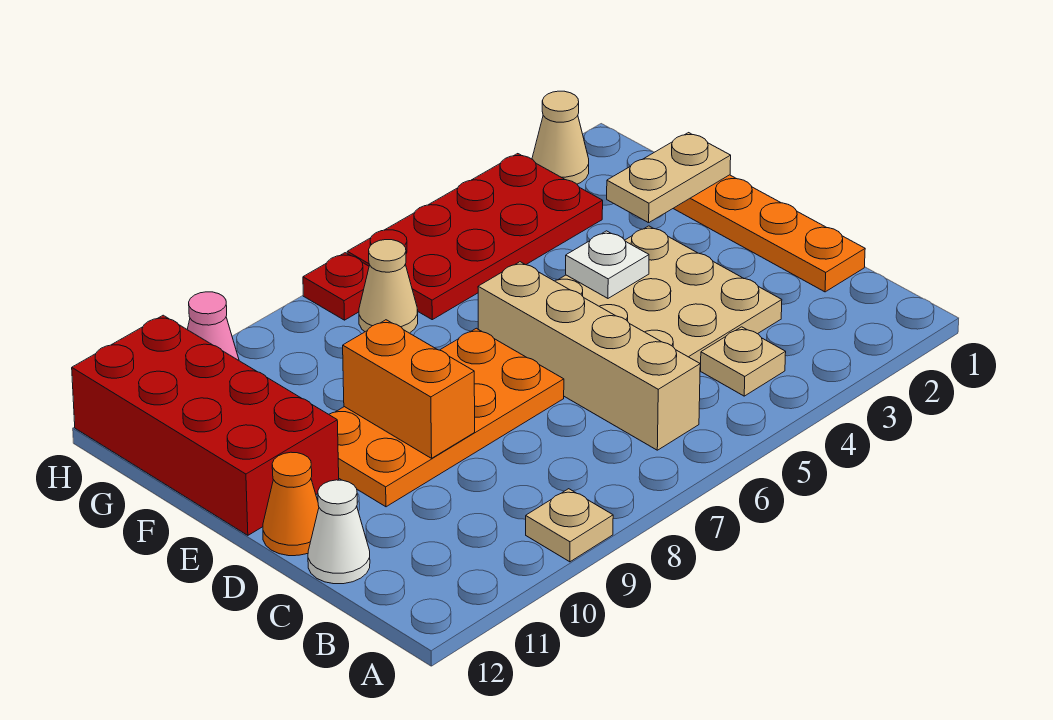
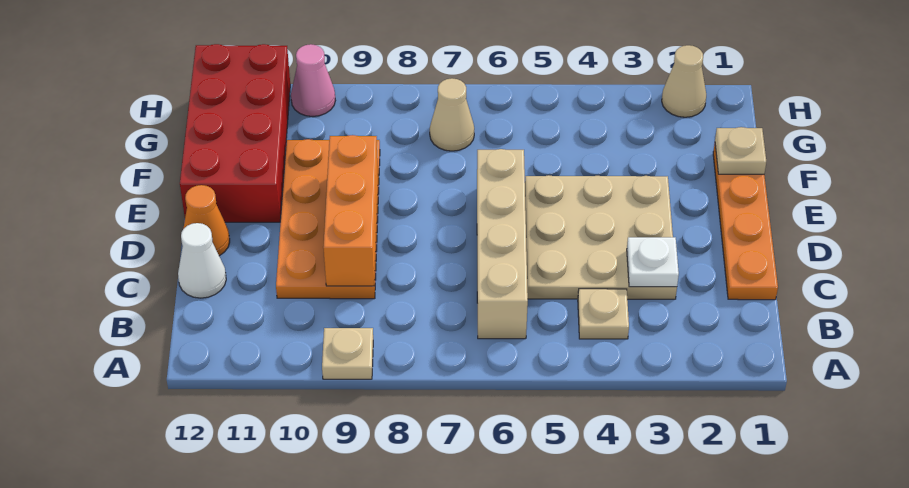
orange plate D7:E10 level 1 -> orange plate C9:F10 level 1
orange brick D9:E9 level 2 -> orange brick C9:E9 level 2
white plate E4 level 2 -> white plate C3 level 2
tan plate F1:F2 level 2 -> tan plate F1 level 2
red plate G3:H6 level 1 -> none
red plate H7 level 1 -> none

